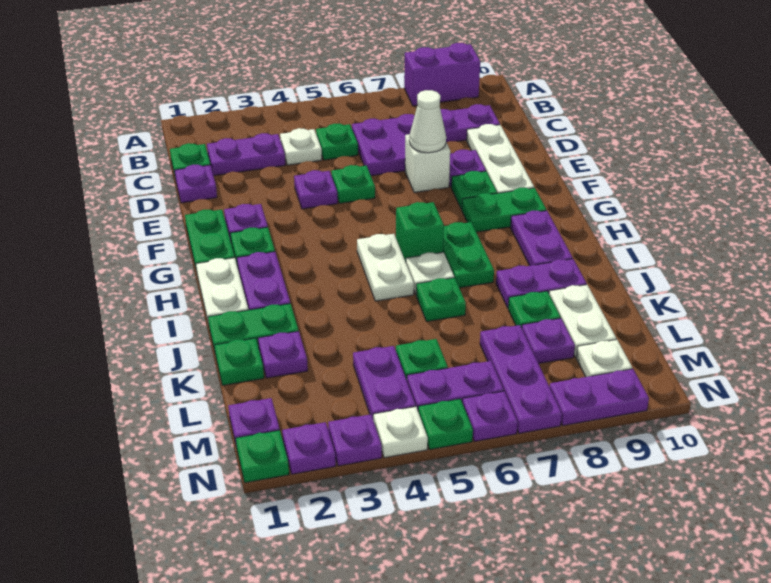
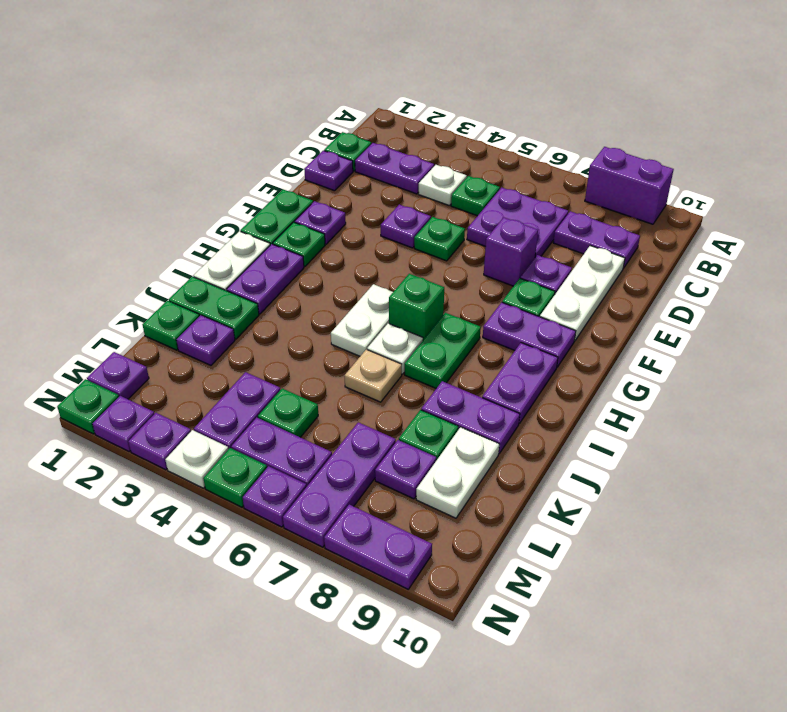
white brick E7 level 1 -> purple brick E7 level 1
white cone E7 level 2 -> none
green plate G8:G9 level 1 -> purple plate G8:G9 level 1
green plate J6 level 1 -> tan plate J6 level 1
white plate M9 level 1 -> none

